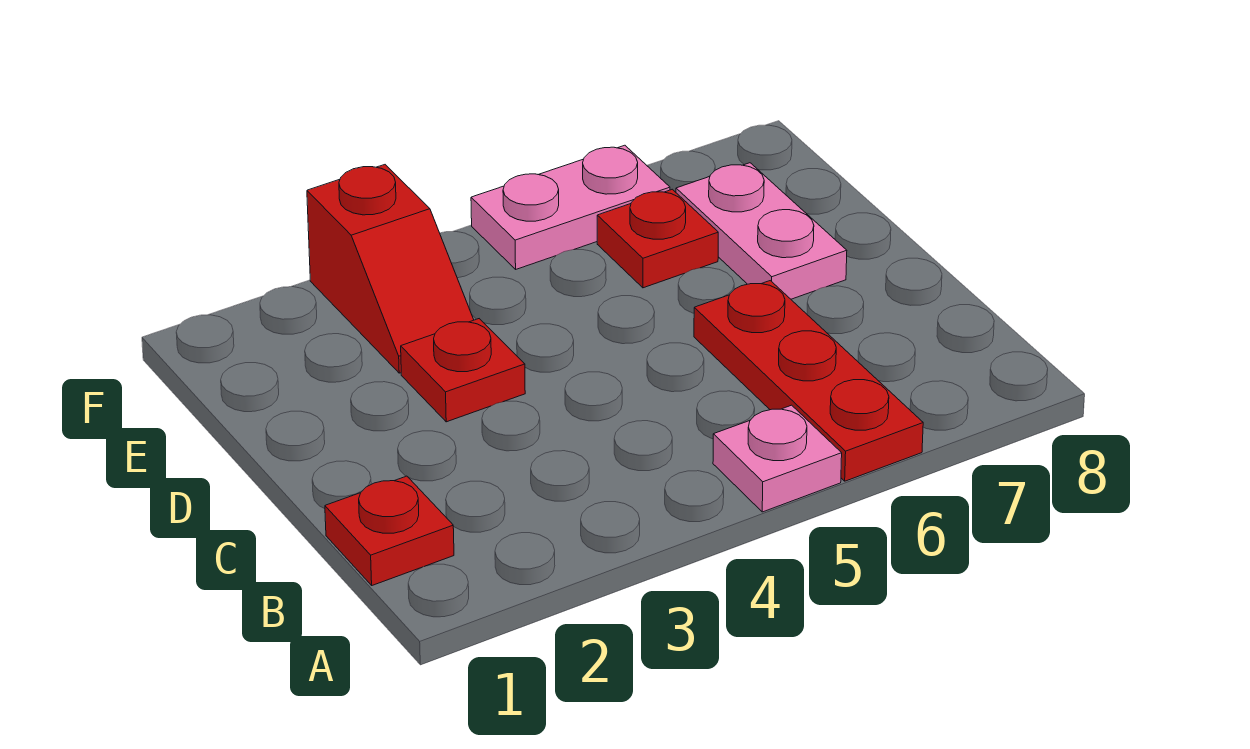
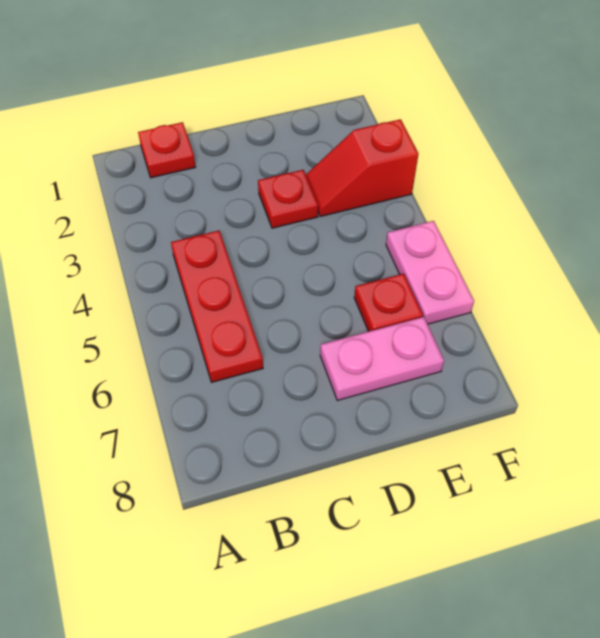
pink plate A5 level 1 -> none
red plate A6:C6 level 1 -> red plate B4:B6 level 1

